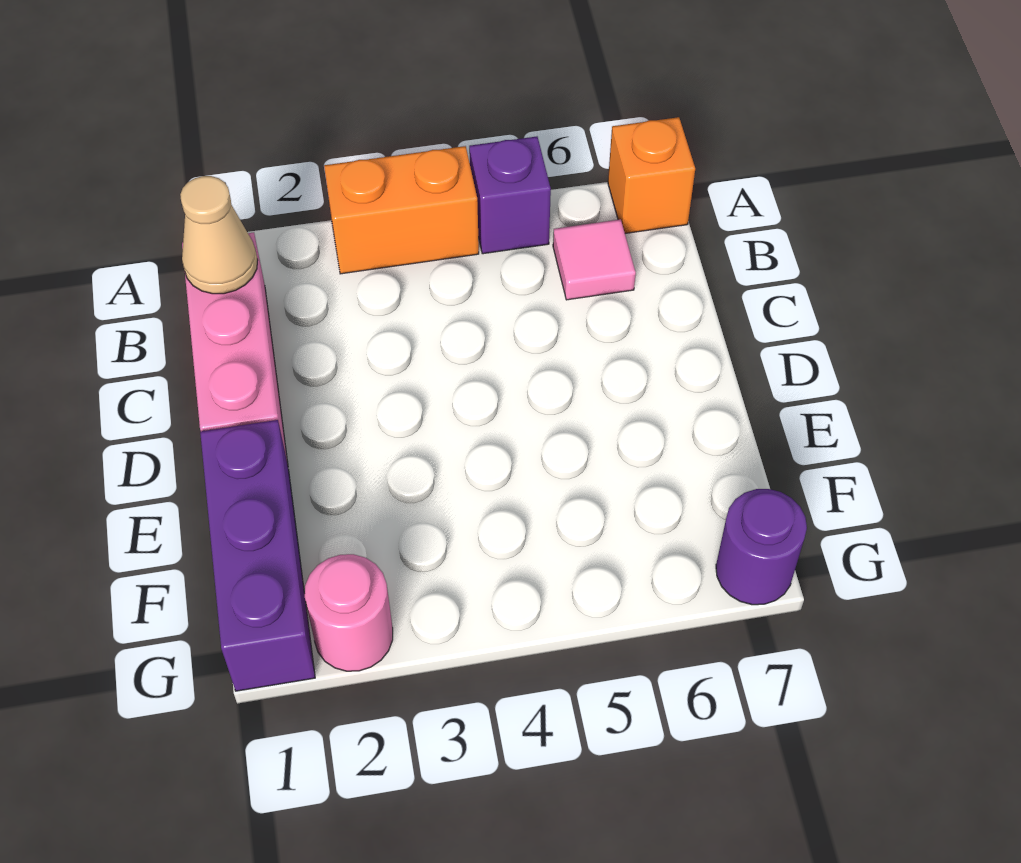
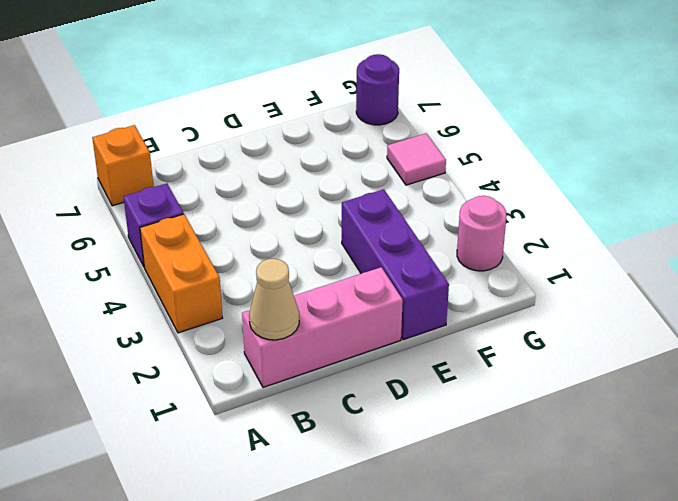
pink tile B6 level 1 -> pink tile G5 level 1
purple brick E1:G1 level 1 -> purple brick E1:E3 level 1

